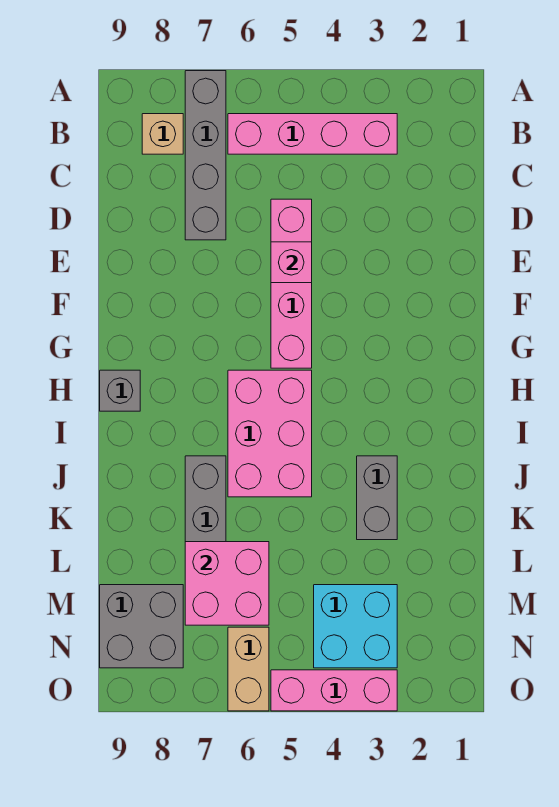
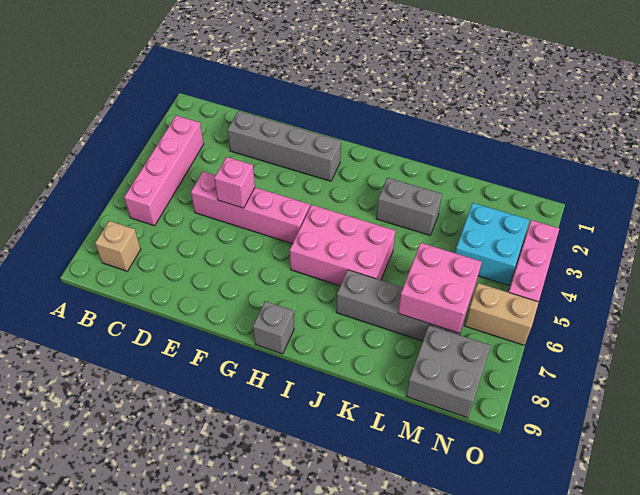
grey brick A7:D7 level 1 -> grey brick D2:G2 level 1

